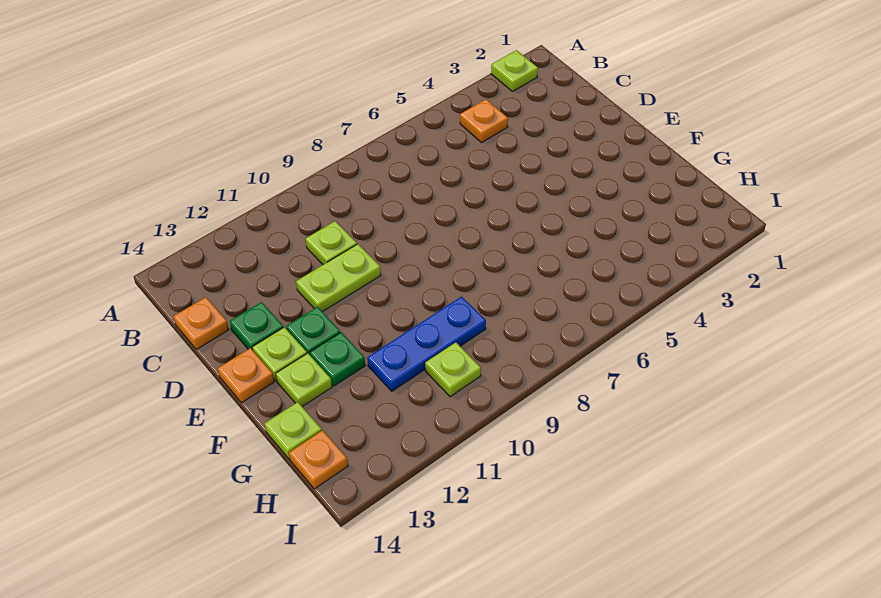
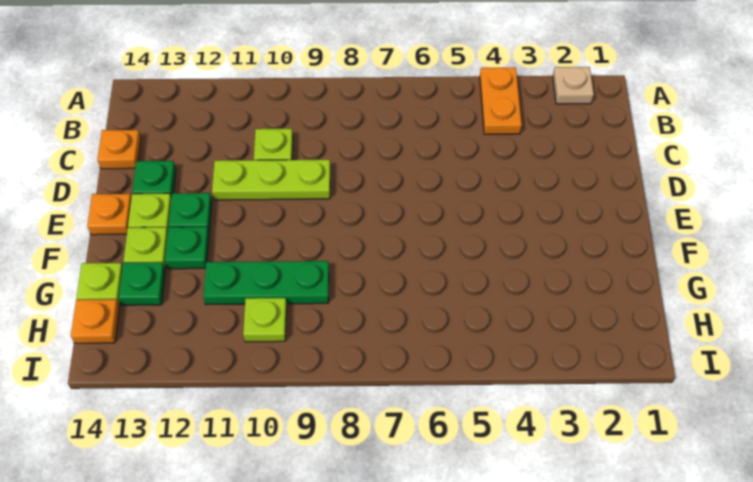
lime plate A2 level 1 -> tan plate A2 level 1
orange plate B4 level 1 -> orange plate A4:B4 level 1
lime plate D10:D11 level 1 -> lime plate D9:D11 level 1
blue plate G9:G11 level 1 -> green plate G9:G11 level 1
none -> green plate G13 level 1

